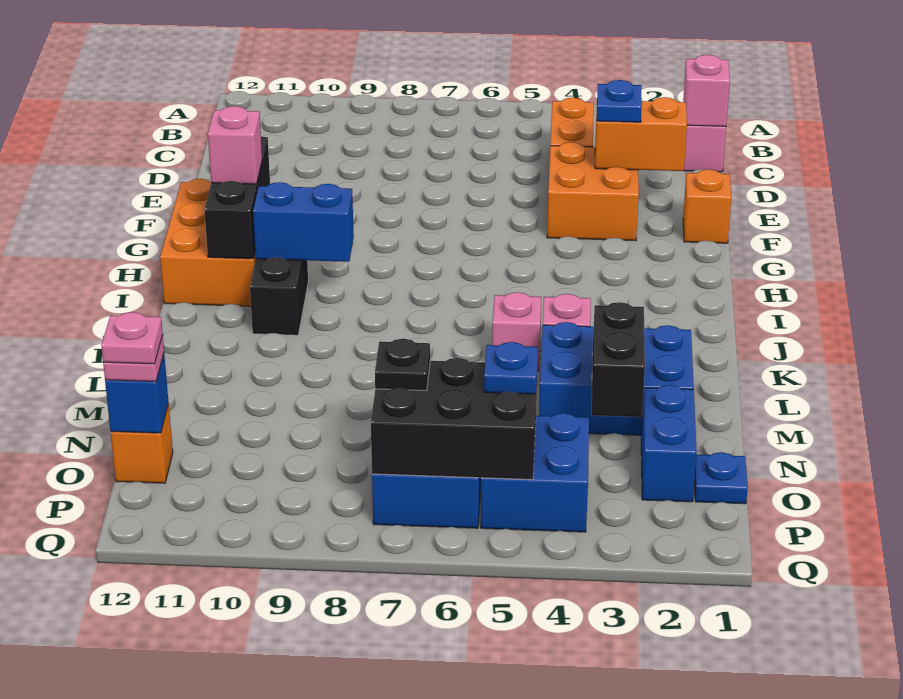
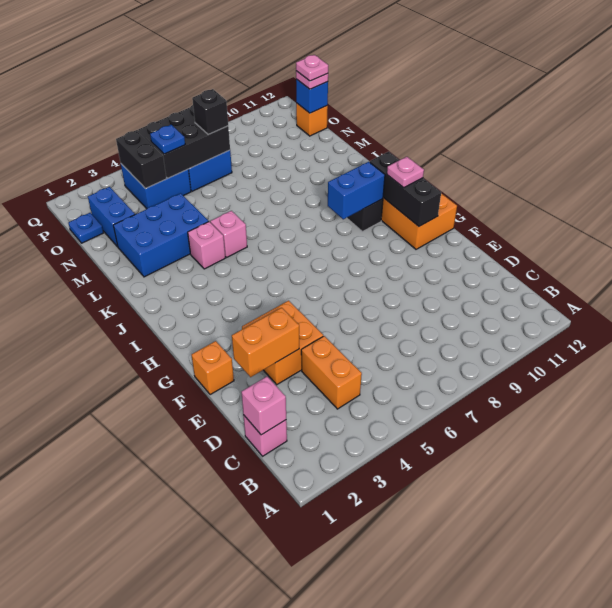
blue plate E3 level 3 -> none
pink brick H11 level 3 -> pink plate H11 level 3
black brick M3:N3 level 2 -> black brick O4:P4 level 2
black plate O7 level 3 -> black brick O7 level 3

